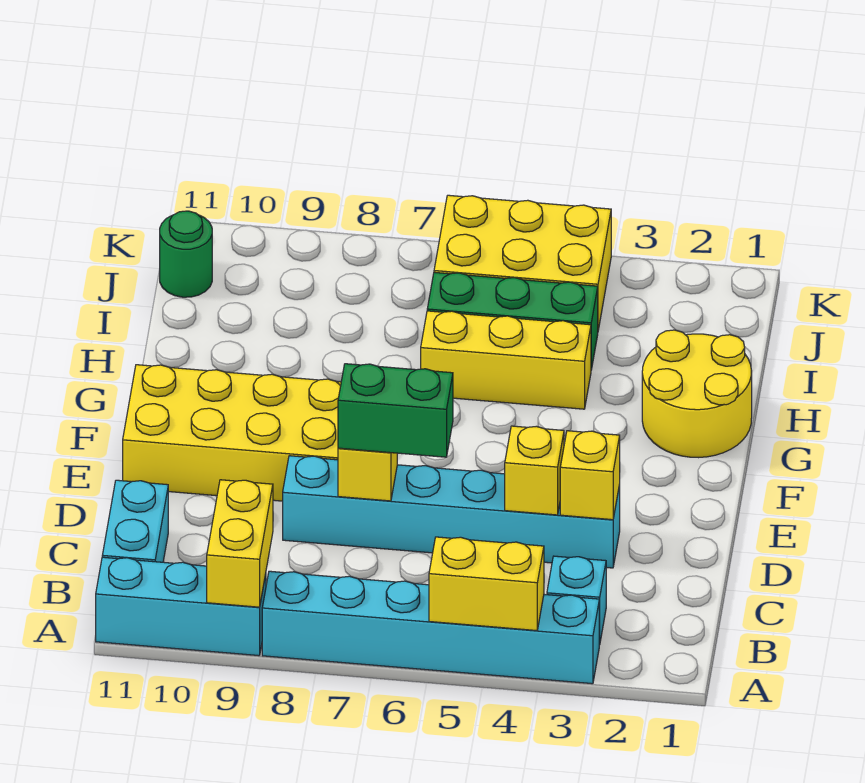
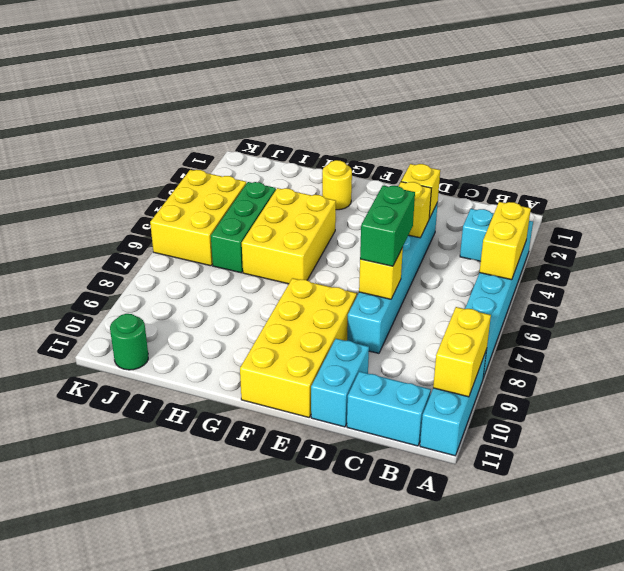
yellow brick A9:B9 level 2 -> yellow brick A9:A10 level 2
none -> cyan brick D10:D11 level 1
yellow round brick G1:H2 level 1 -> yellow round brick G2 level 1
yellow brick H4:H6 level 1 -> yellow brick G4:H6 level 1

